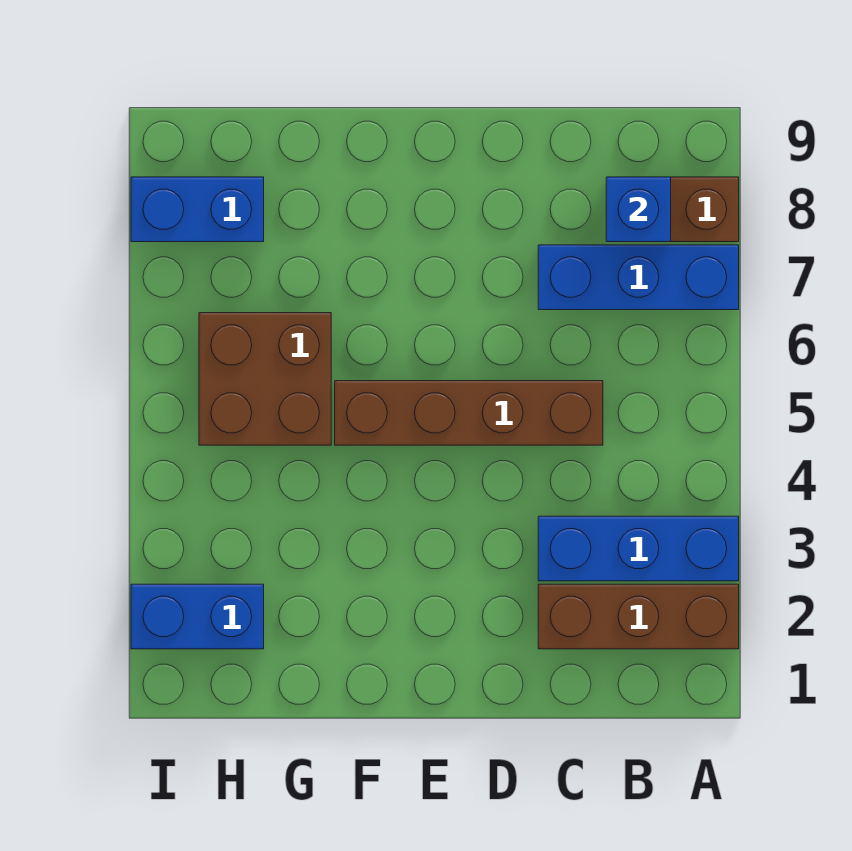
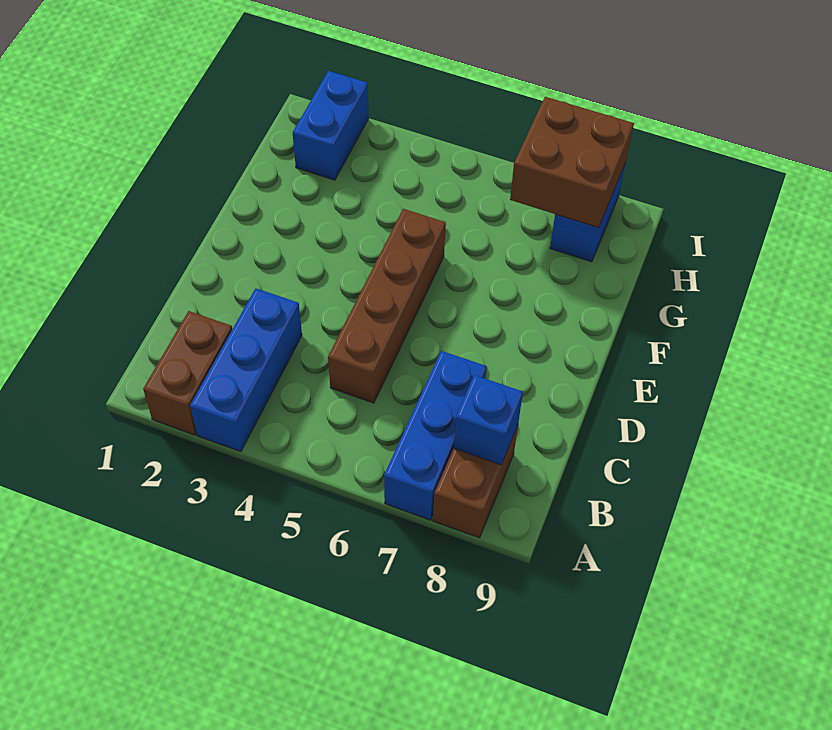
brown brick A2:C2 level 1 -> brown brick A2:B2 level 1
brown brick G5:H6 level 1 -> brown brick H7:I8 level 2

